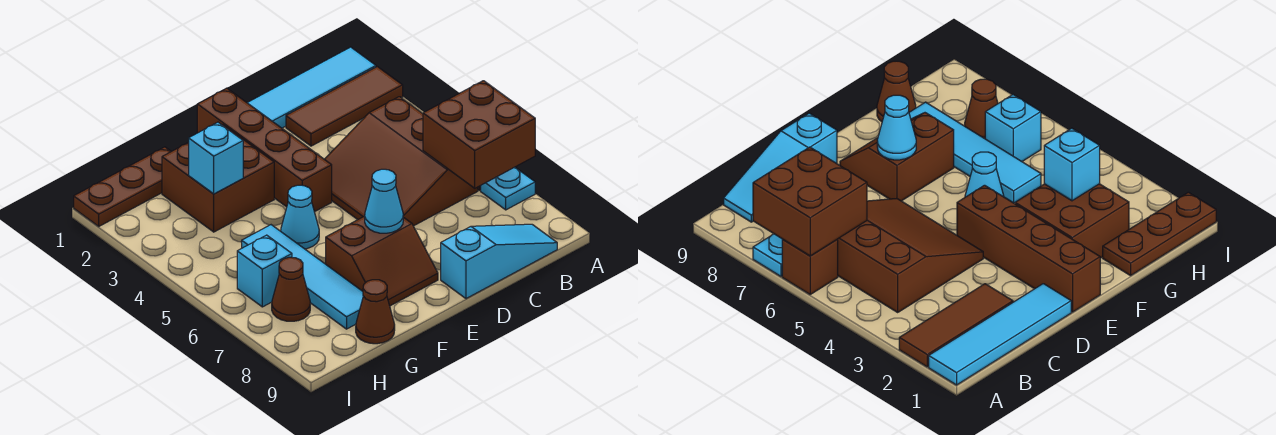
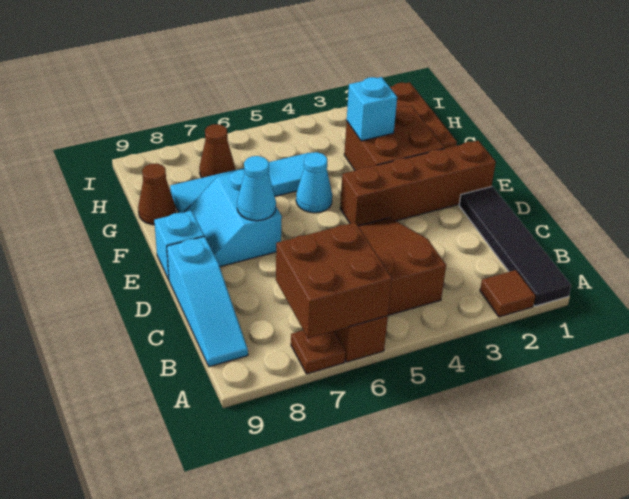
cyan tile A1:D1 level 1 -> black tile A1:D1 level 1
brown tile A2:C2 level 1 -> brown tile A2 level 1
cyan plate A7 level 1 -> brown plate A7 level 1
brown slope E7:F8 level 1 top 7 -> cyan slope E7:F8 level 1 top 7
cyan brick H6 level 1 -> cyan brick E9 level 1

